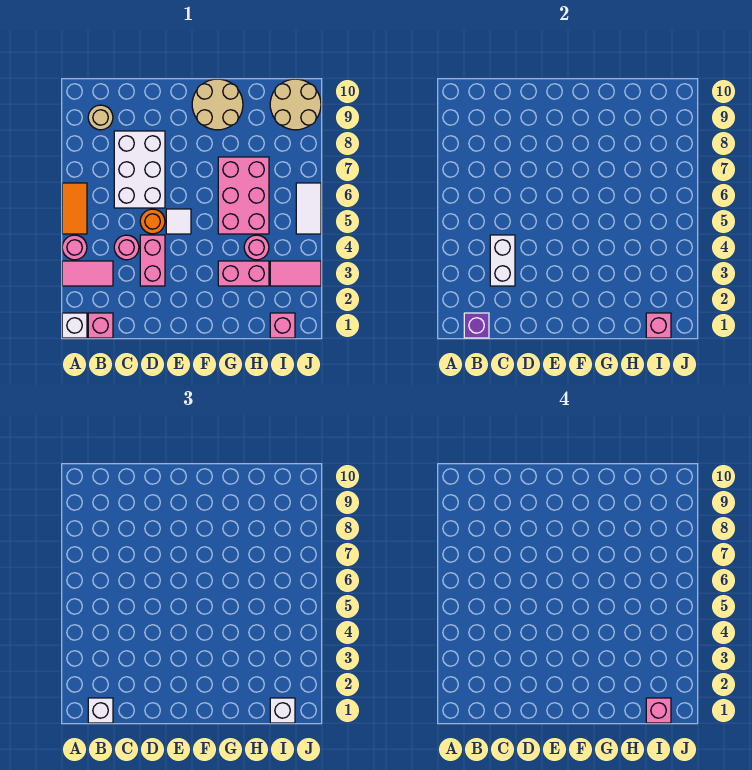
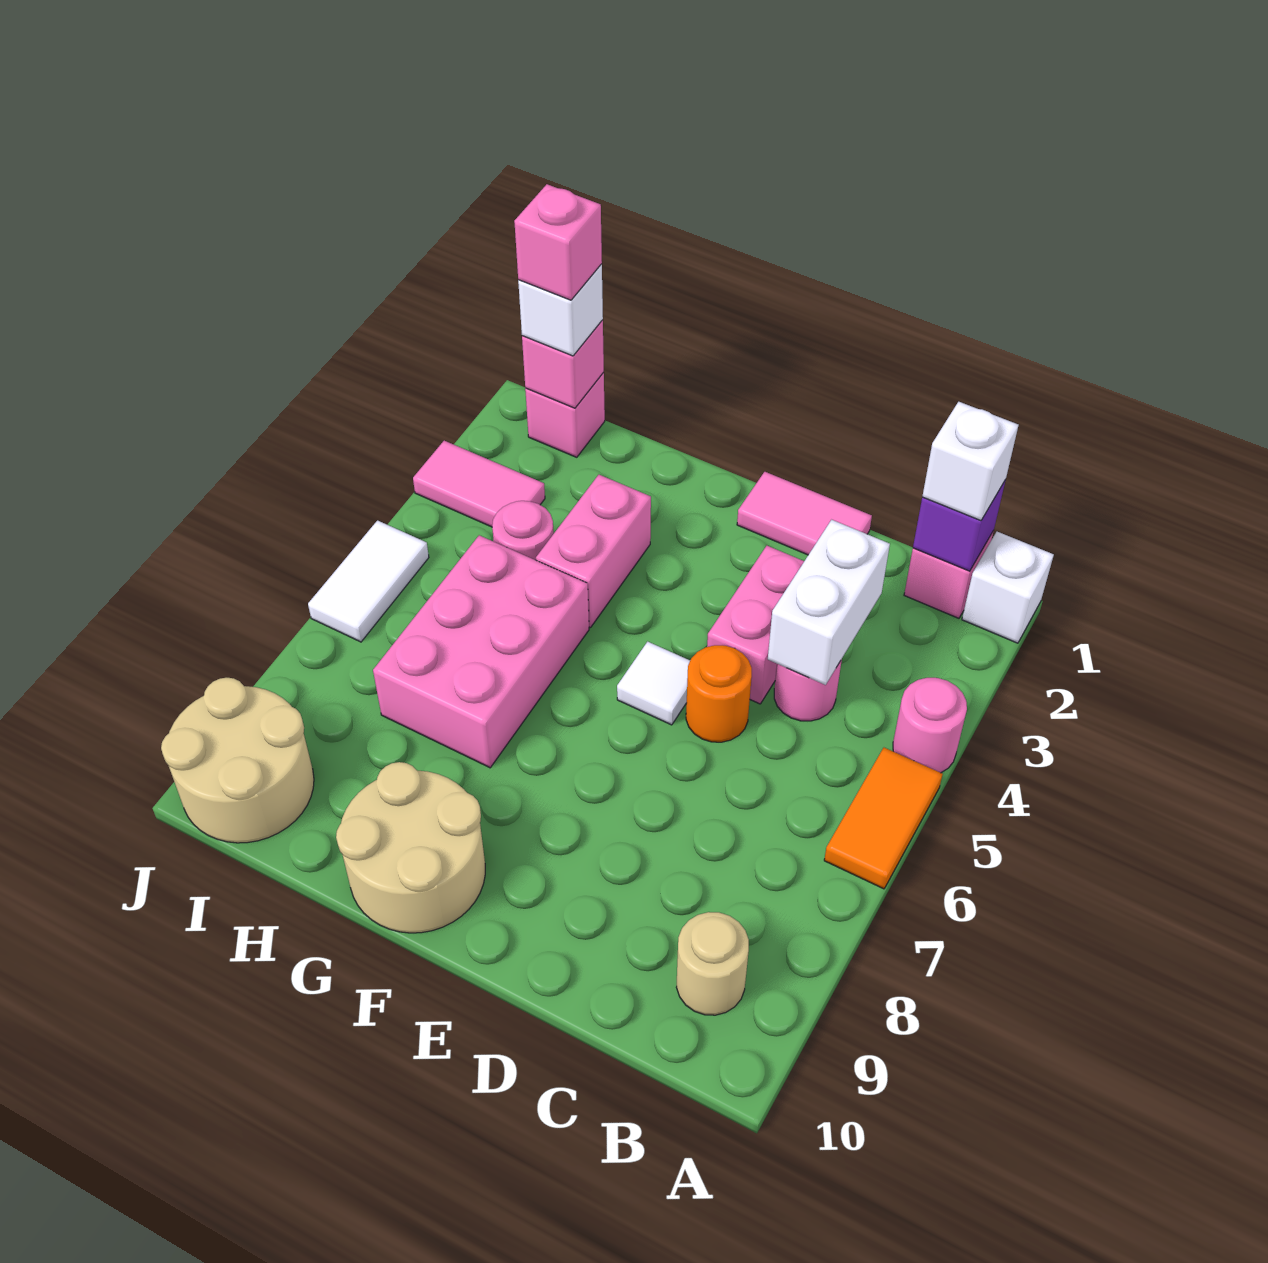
pink tile A3:B3 level 1 -> pink tile D1:E1 level 1
white brick C6:D8 level 1 -> none
pink brick G3:H3 level 1 -> pink brick G3:G4 level 1

